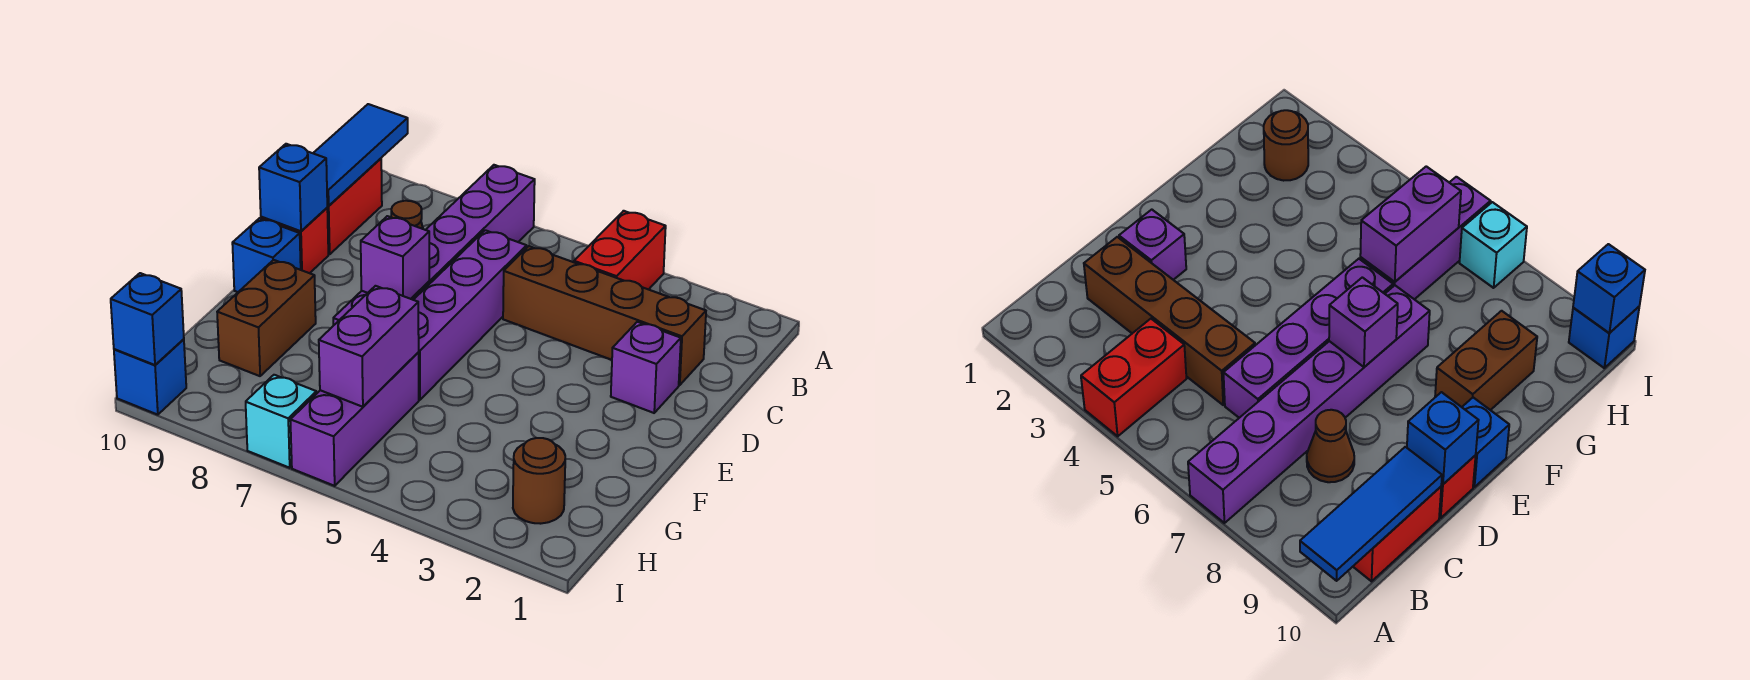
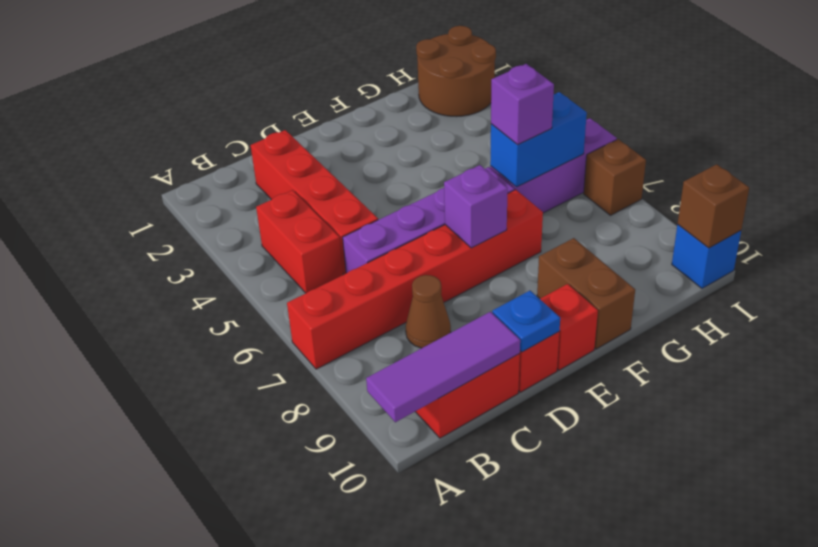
red brick A4:B4 level 1 -> red brick B4:B5 level 1
purple brick A7:F7 level 1 -> red brick A7:F7 level 1
blue tile A10:C10 level 2 -> purple tile A10:C10 level 2
brown brick C2:C5 level 1 -> red brick C2:C5 level 1
purple brick D2 level 1 -> purple brick G6 level 3
blue brick D10 level 2 -> blue plate D10 level 2
blue brick E10 level 1 -> red brick E10 level 1
brown brick F9:G9 level 1 -> brown brick F9:F10 level 1
purple brick G6:H6 level 2 -> blue brick G6:H6 level 2
brown round brick H2 level 1 -> brown round brick H1:I2 level 1
cyan brick I7 level 1 -> brown brick I7 level 1
blue brick I10 level 2 -> brown brick I10 level 2

